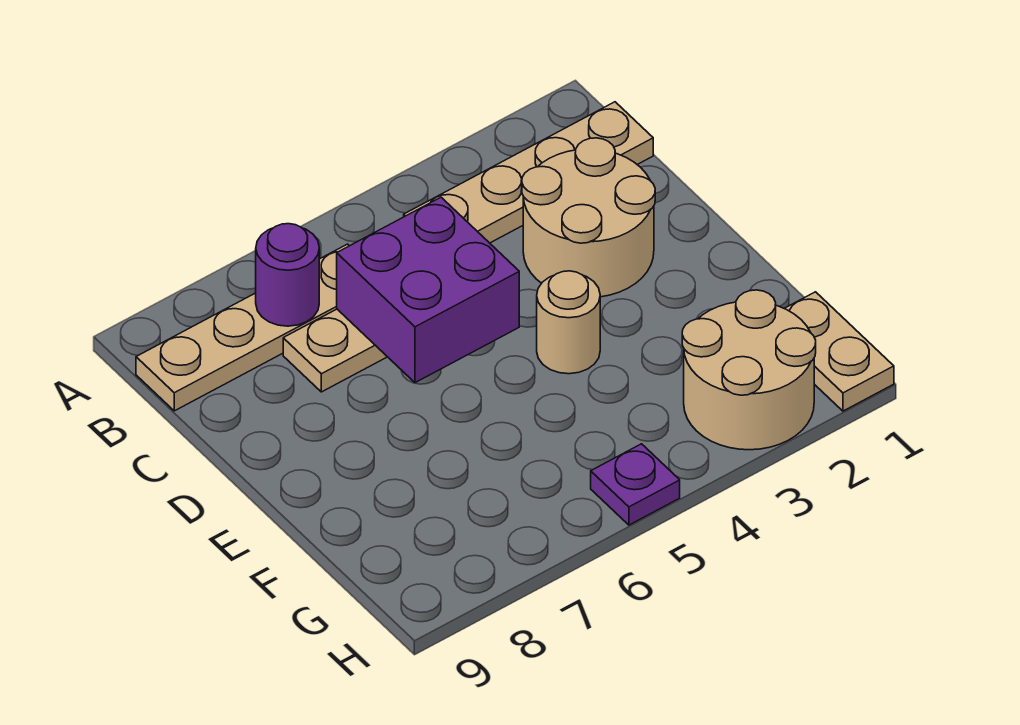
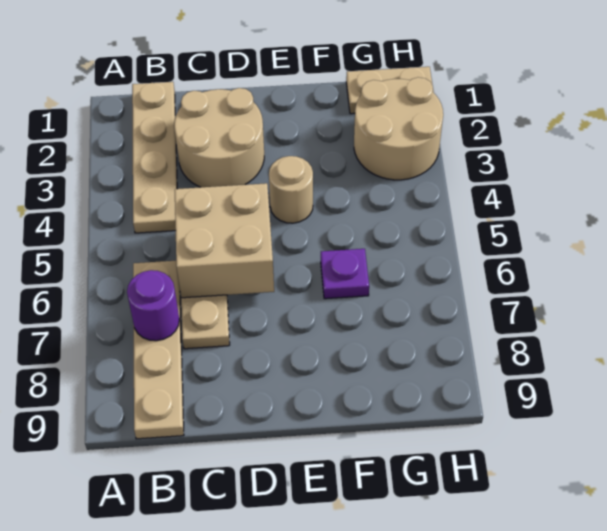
purple brick C5:D6 level 2 -> tan brick C5:D6 level 2
purple plate H5 level 1 -> purple plate F6 level 1

